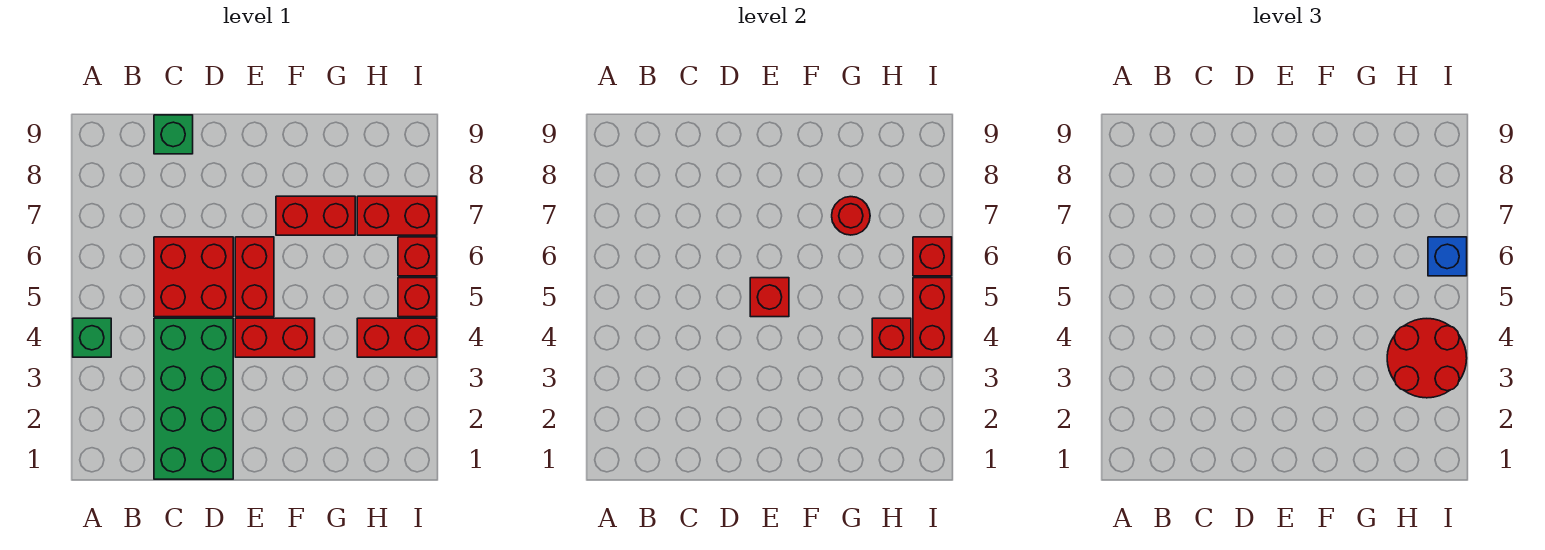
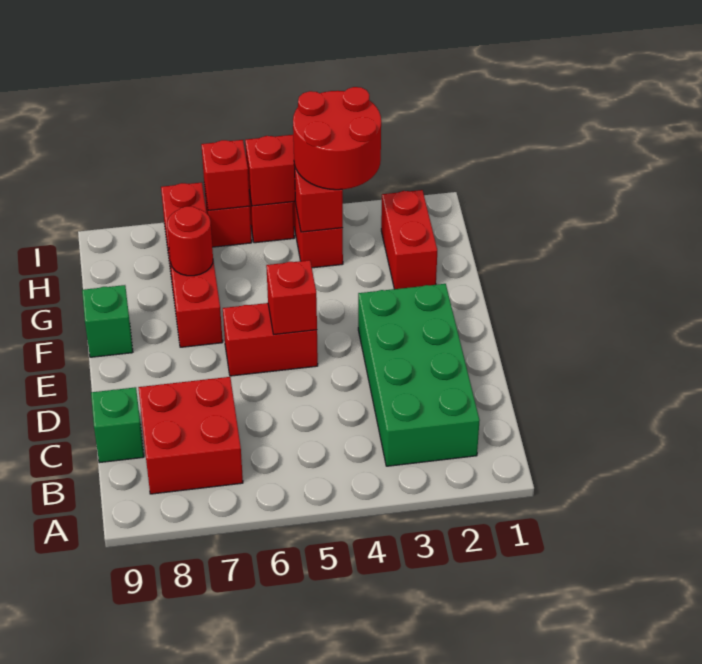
green brick A4 level 1 -> green brick F9 level 1
green brick C1:D4 level 1 -> green brick B2:E3 level 1
red brick C5:D6 level 1 -> red brick B7:C8 level 1
red brick E4:F4 level 1 -> red brick G2:H2 level 1
blue brick I6 level 3 -> none

